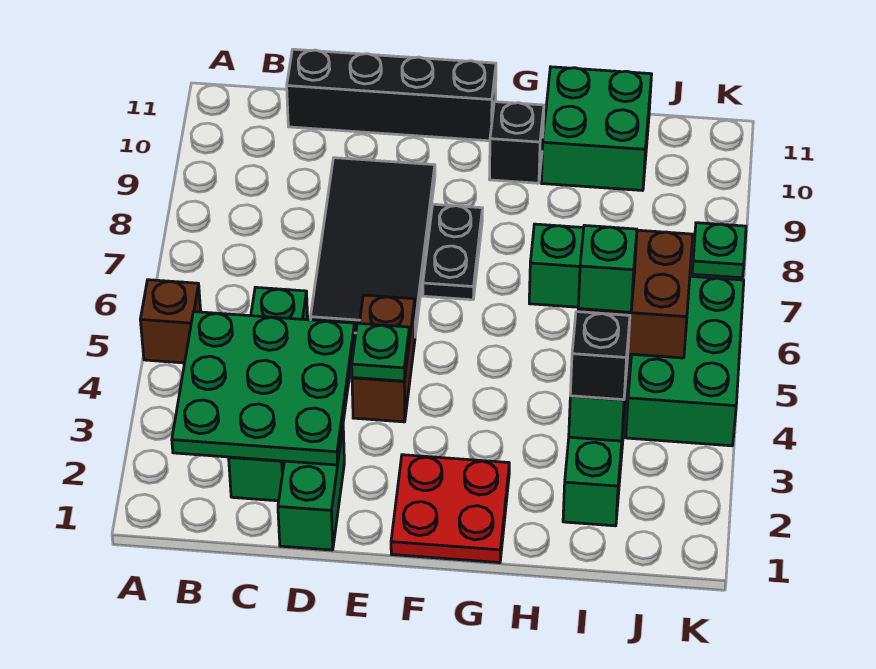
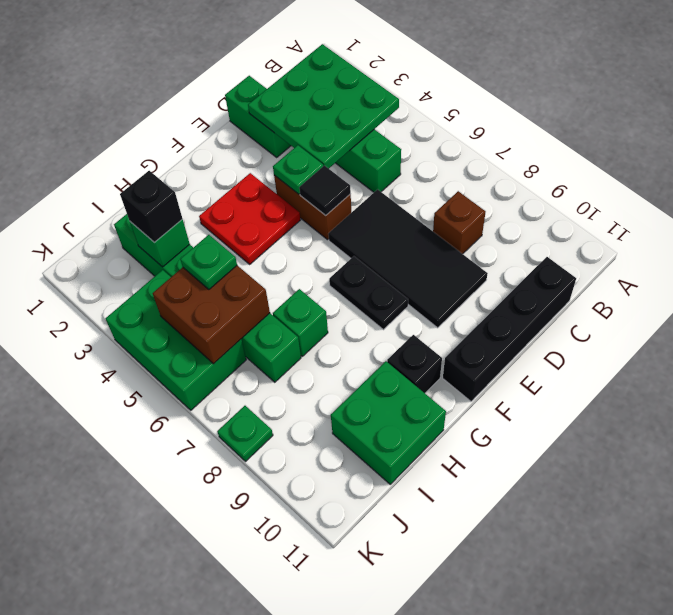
brown brick A5 level 1 -> brown brick C8 level 1
none -> black tile E5 level 2
red plate F1:G2 level 1 -> red plate F3:G4 level 1
green brick I5 level 3 -> green plate I5 level 3

